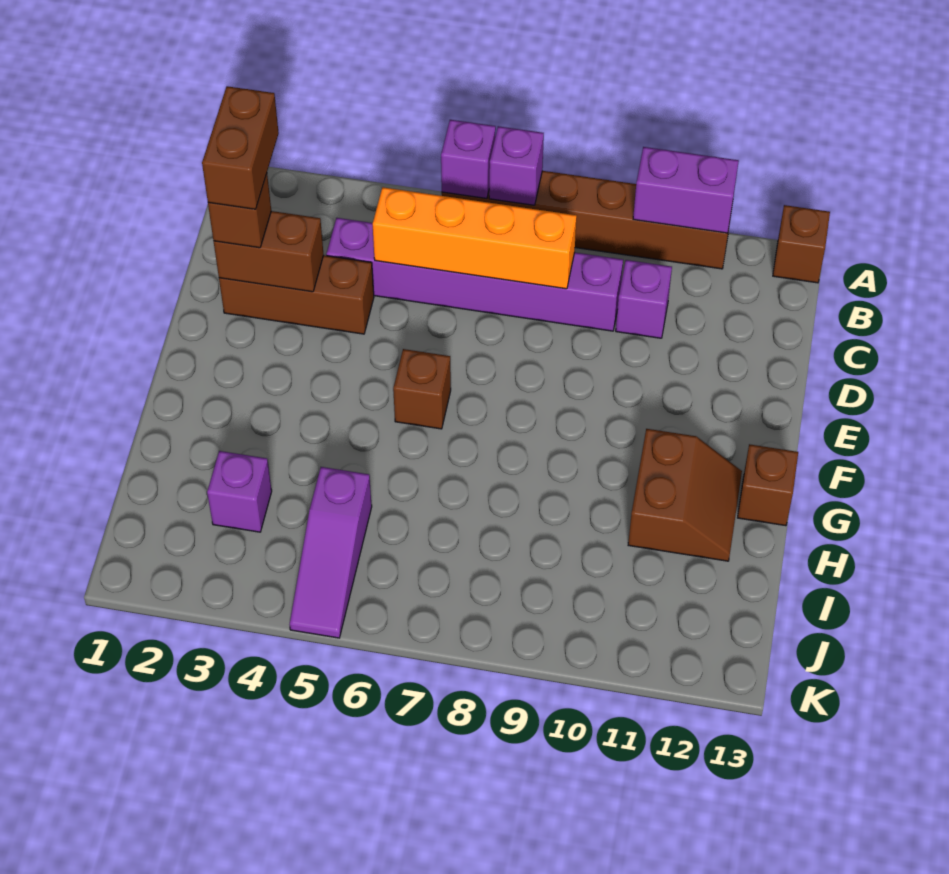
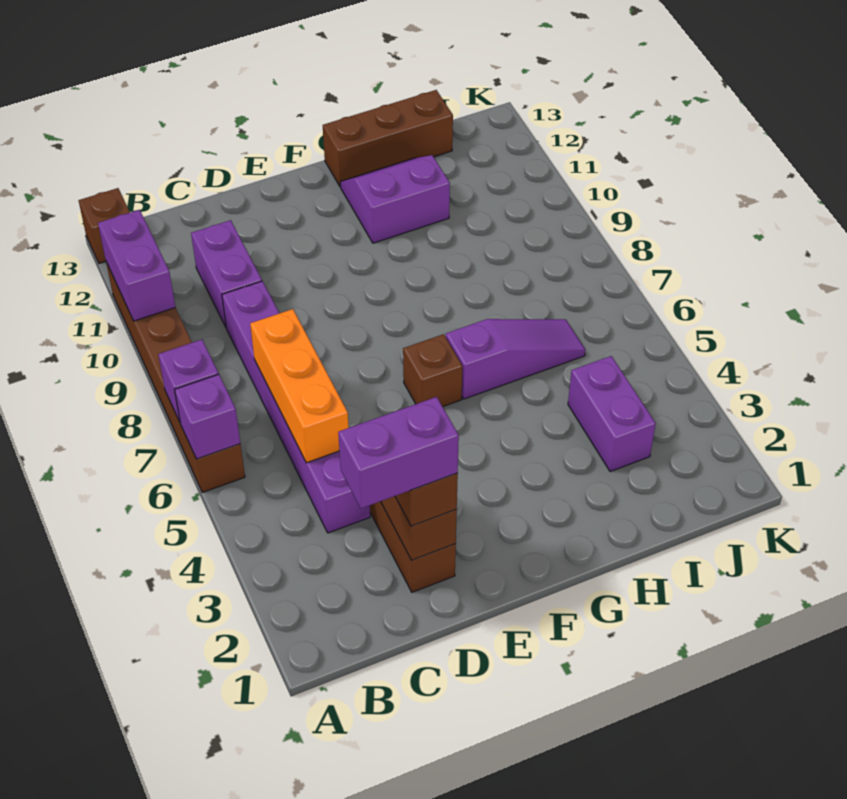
brown brick C2:D2 level 4 -> purple brick C2:D2 level 4
orange brick C5:C8 level 2 -> orange brick C5:C7 level 2
purple brick C10 level 1 -> purple brick C10:C11 level 1
brown slope G11:H12 level 1 top 11 -> purple slope G11:H12 level 1 top 11
brown brick G13 level 1 -> brown brick G13:I13 level 1
purple brick I3 level 1 -> purple brick I3:I4 level 1
purple slope I5:K5 level 1 top I -> purple slope G6:I6 level 1 top G

